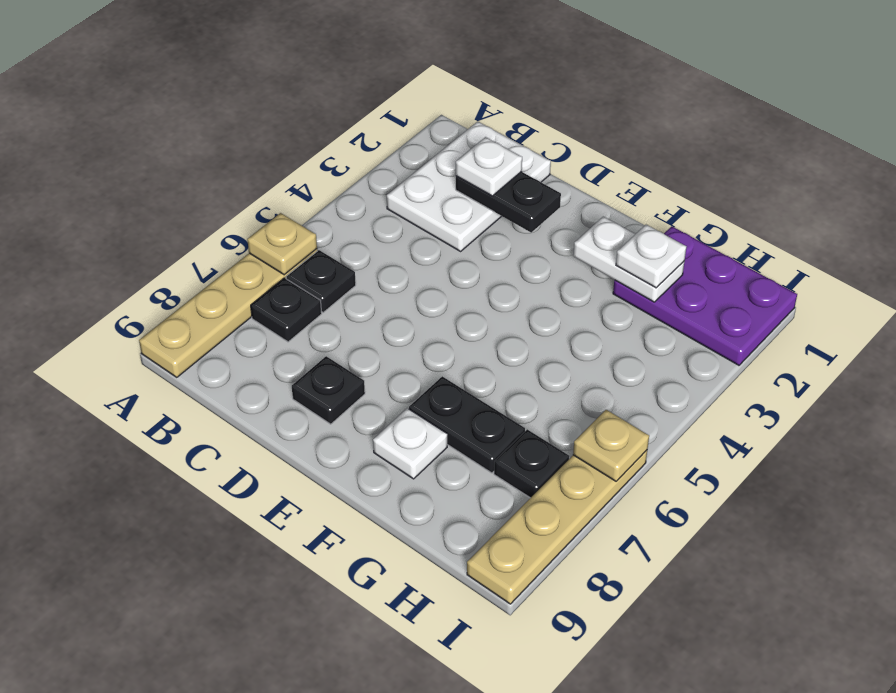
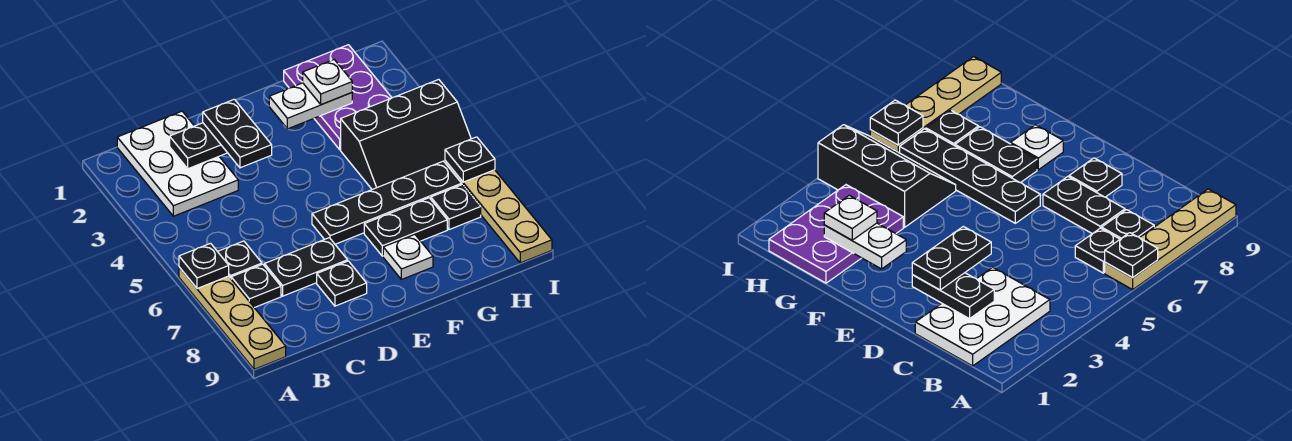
tan plate A6 level 2 -> black plate A6 level 2
white plate C2 level 3 -> none
none -> black plate C7:D7 level 1
none -> black plate D2:D3 level 3
none -> black plate E6:H6 level 1
purple plate G1:I2 level 1 -> purple plate G1:H3 level 1
none -> black slope G4:I5 level 1 top 4
tan plate I6 level 2 -> black plate I6 level 2

